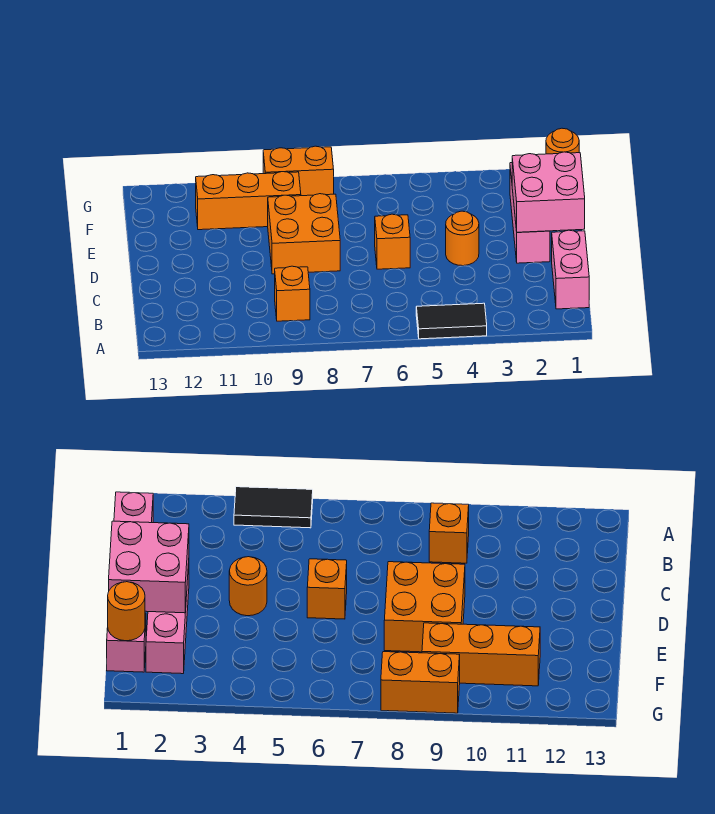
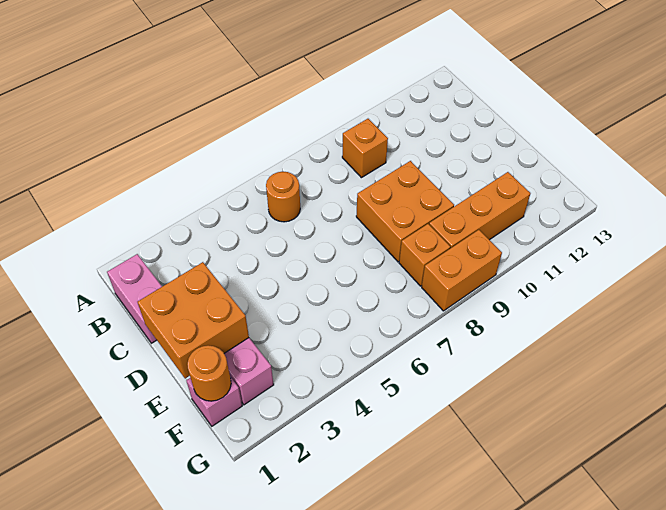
black tile A4:A5 level 1 -> none
pink brick D1:E2 level 2 -> orange brick D1:E2 level 2
orange round brick D4 level 1 -> orange round brick B6 level 1
orange brick D6 level 1 -> orange brick F8 level 1

